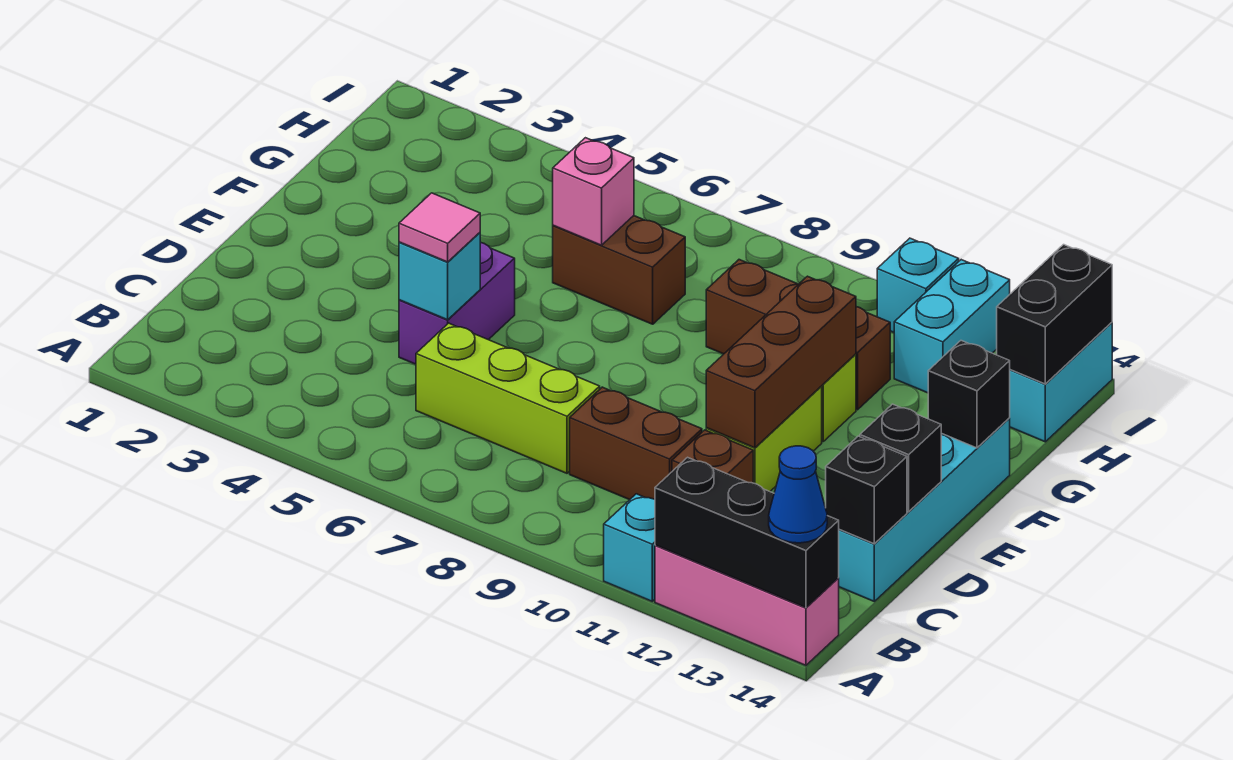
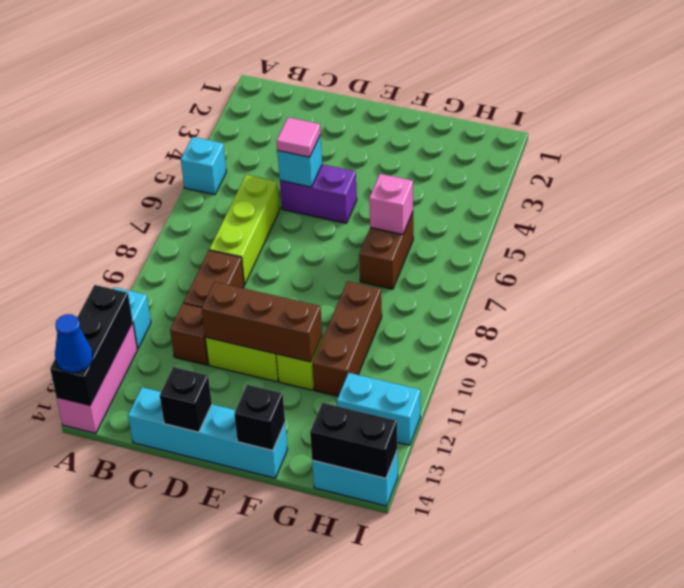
black brick C14 level 2 -> none
cyan brick I11 level 1 -> cyan brick A5 level 1

